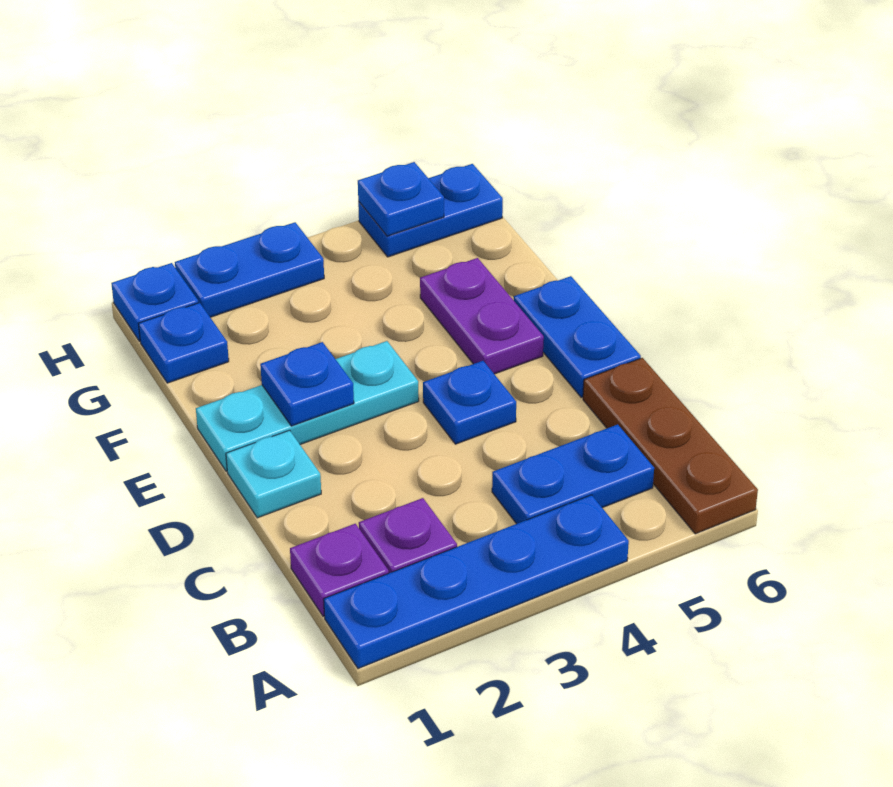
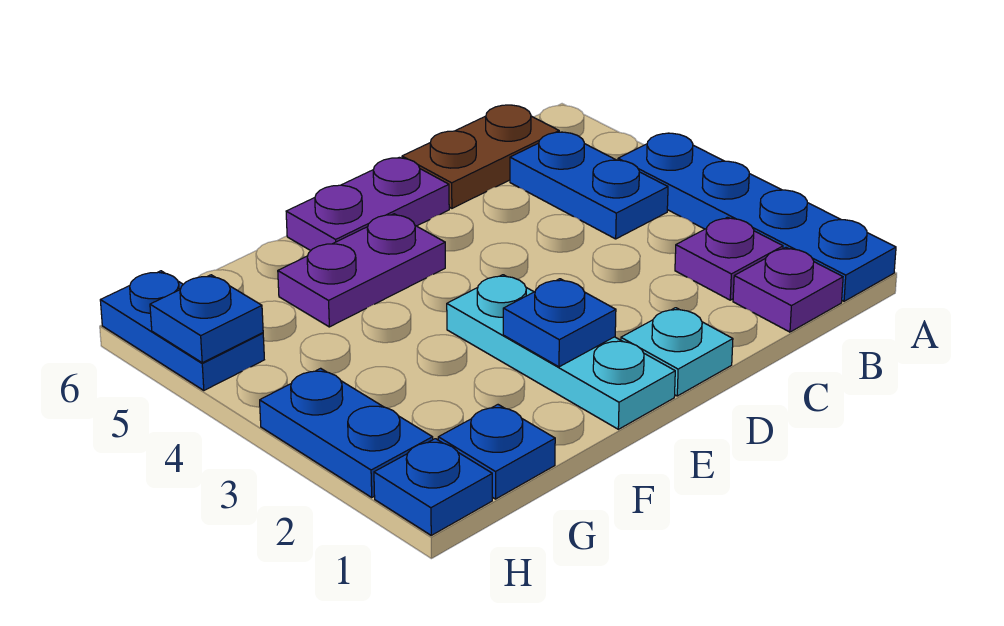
brown plate A6:C6 level 1 -> brown plate B6:C6 level 1
blue plate D4 level 1 -> none
blue plate D6:E6 level 1 -> purple plate D6:E6 level 1

